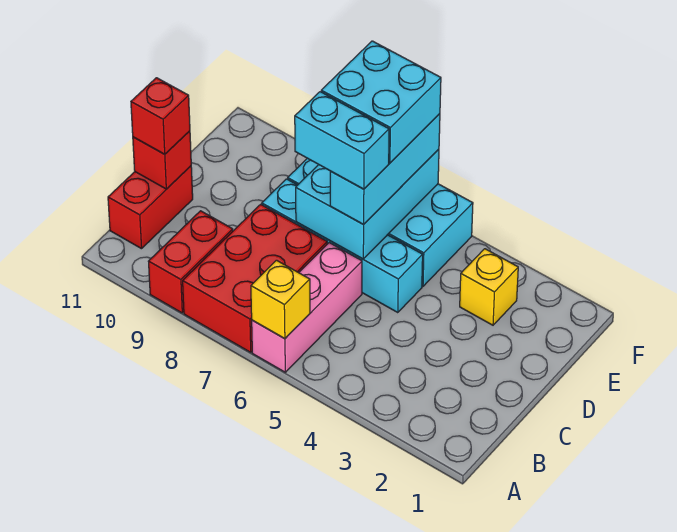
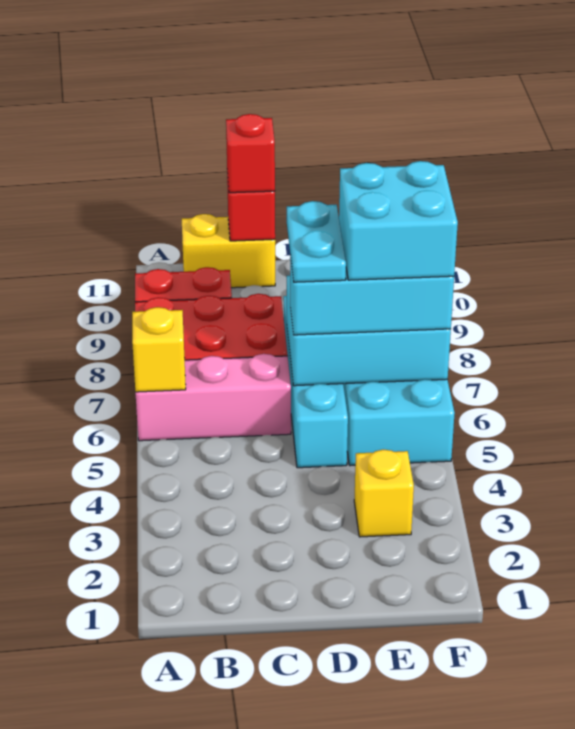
red brick B11:C11 level 1 -> yellow brick B11:C11 level 1
cyan brick D6:D7 level 4 -> cyan plate D6:D7 level 4

